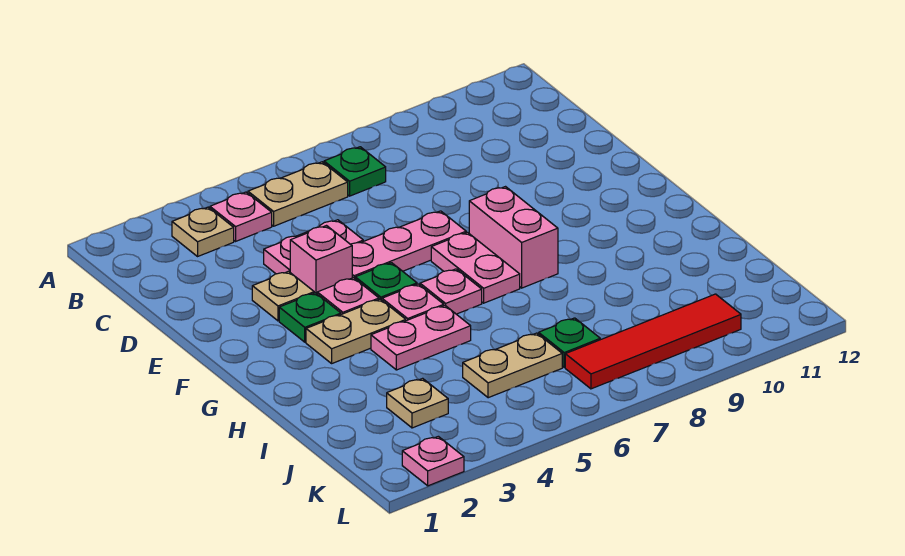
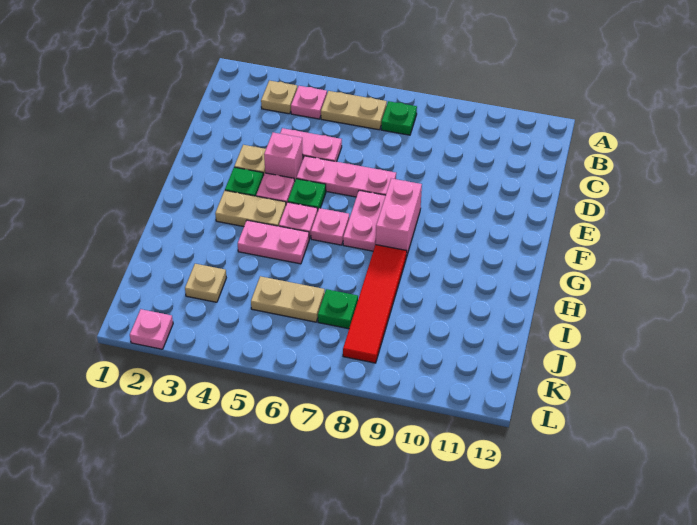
red tile K7:K10 level 1 -> red tile H8:K8 level 1

